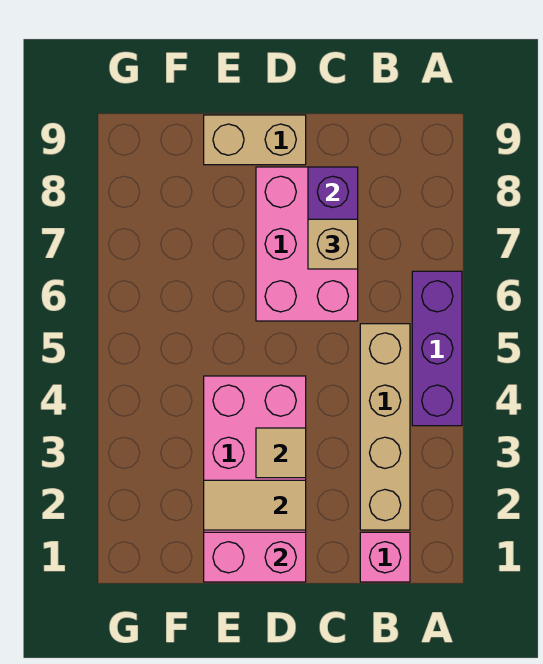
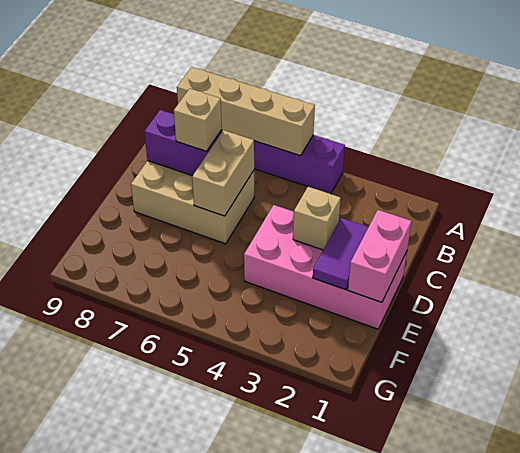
pink brick B1 level 1 -> none
tan brick B2:B5 level 1 -> tan brick A5:A8 level 2
pink brick C6:D8 level 1 -> tan brick C6:D8 level 1
tan tile D2:E2 level 2 -> purple tile D2:E2 level 2
tan tile D3 level 2 -> tan brick D3 level 2
tan brick D9:E9 level 1 -> tan brick C6:D6 level 2

